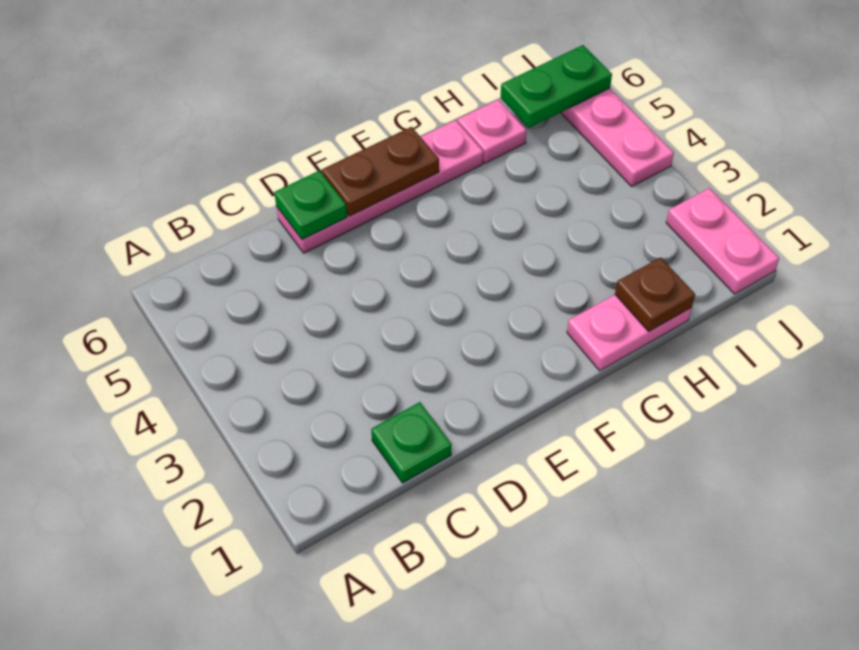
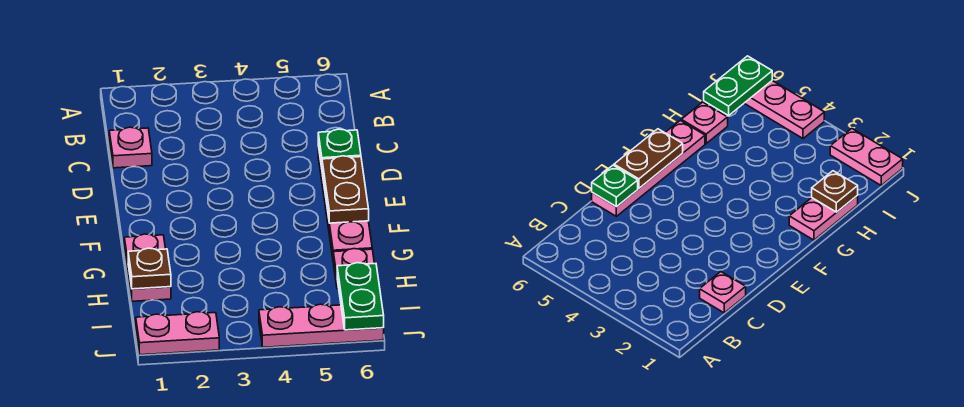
green plate C1 level 1 -> pink plate C1 level 1

